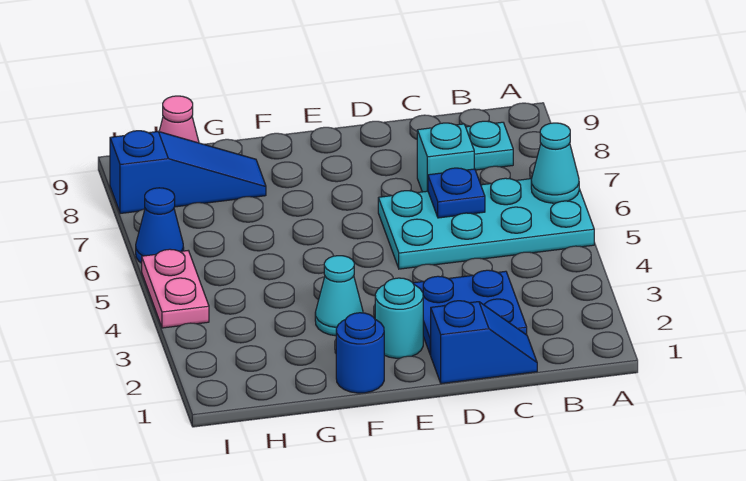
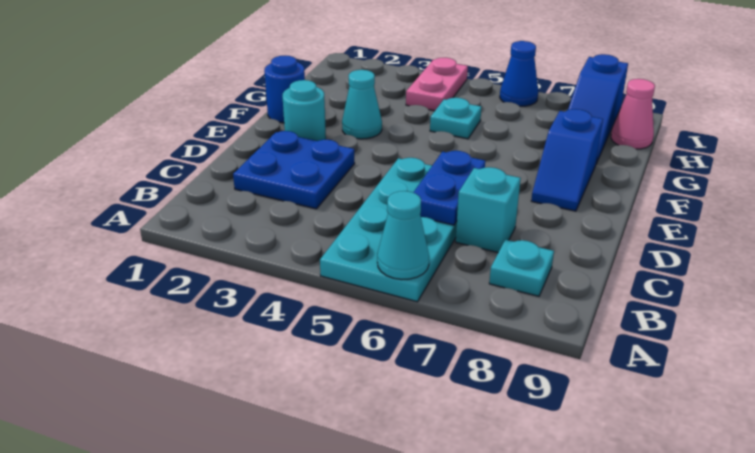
blue slope C1:D1 level 1 top D -> blue slope E8:F8 level 1 top F
blue plate C6 level 2 -> blue plate C6:D6 level 2
none -> cyan plate G5 level 1
pink plate I4:I5 level 1 -> pink plate H4:I4 level 1

